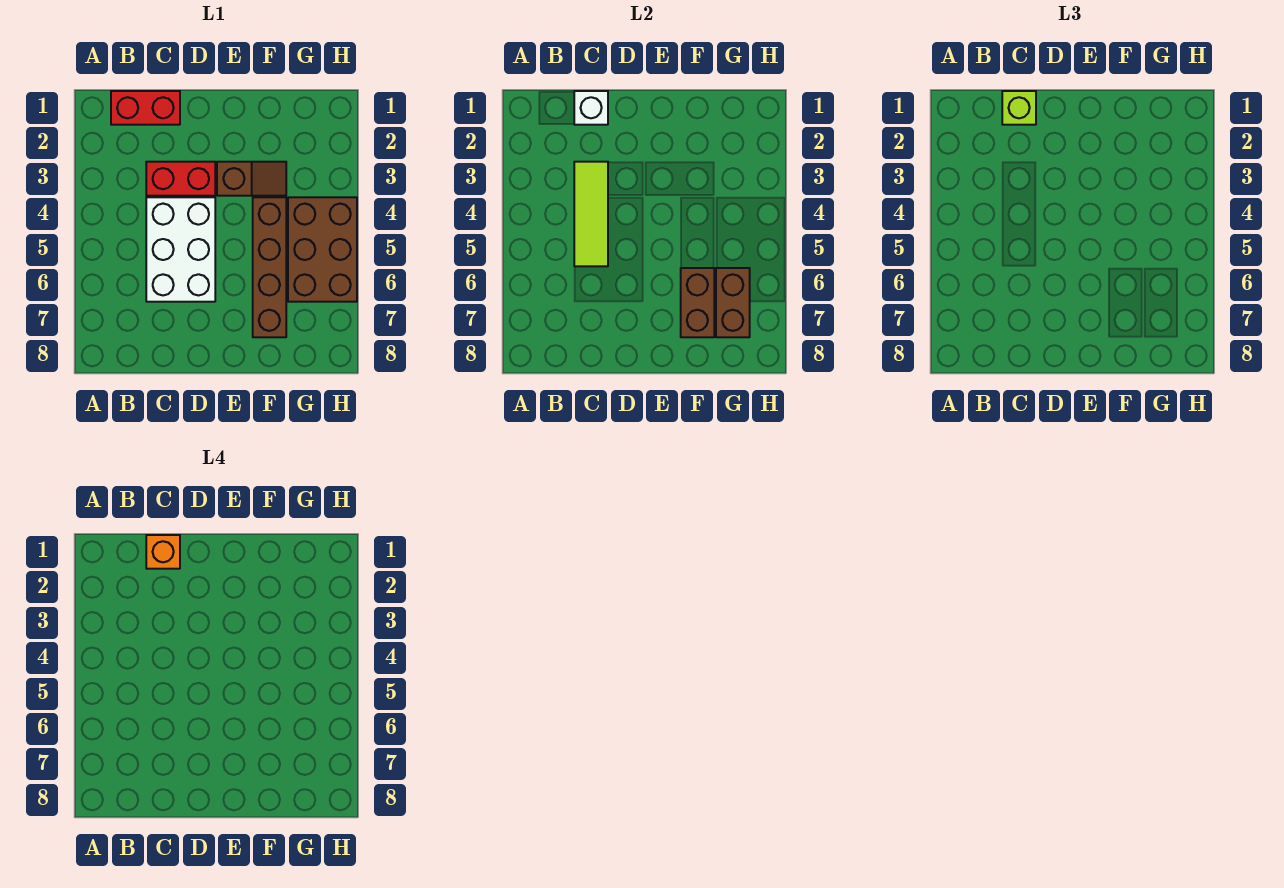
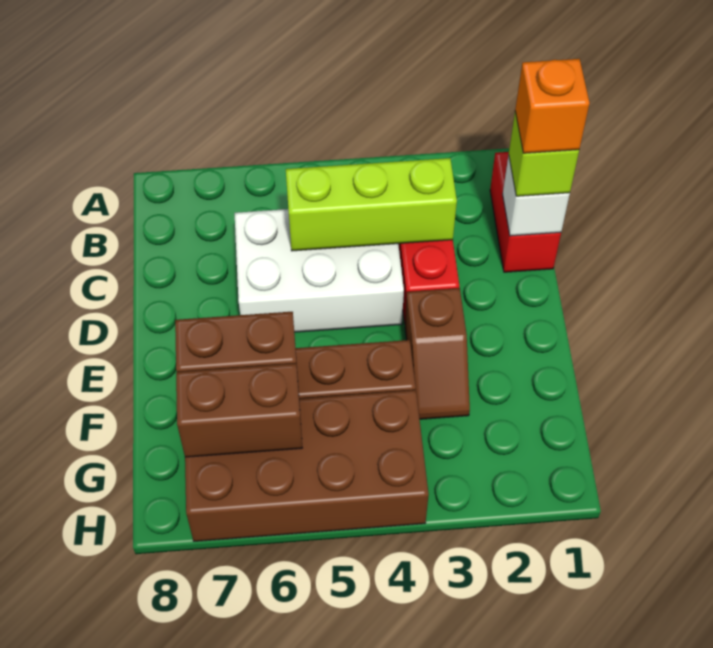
lime tile C3:C5 level 2 -> lime brick C3:C5 level 2
brown brick G4:H6 level 1 -> brown brick G4:H7 level 1

